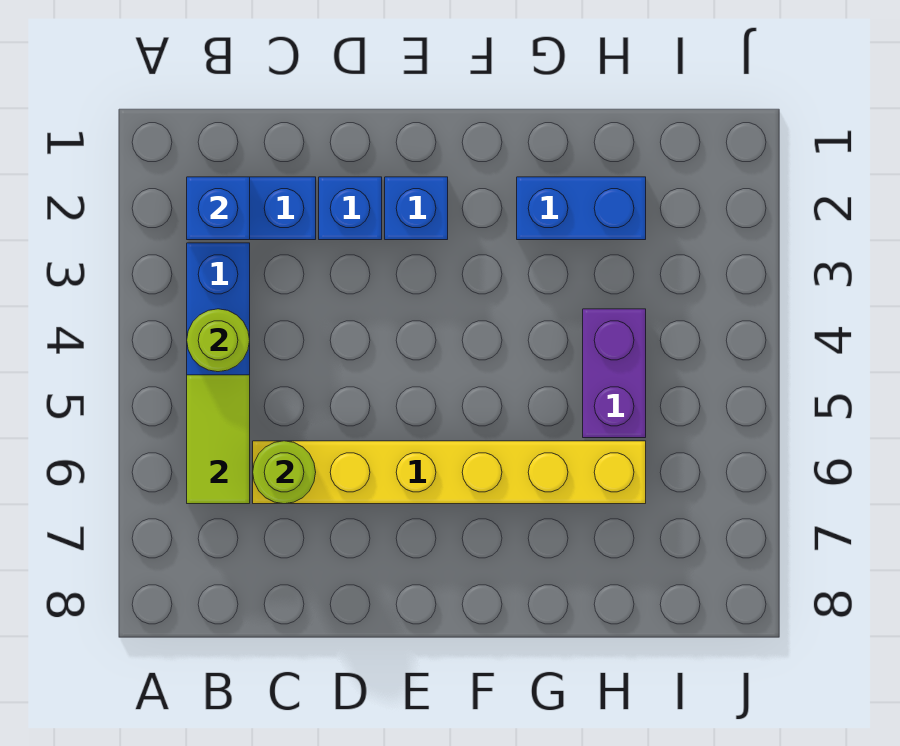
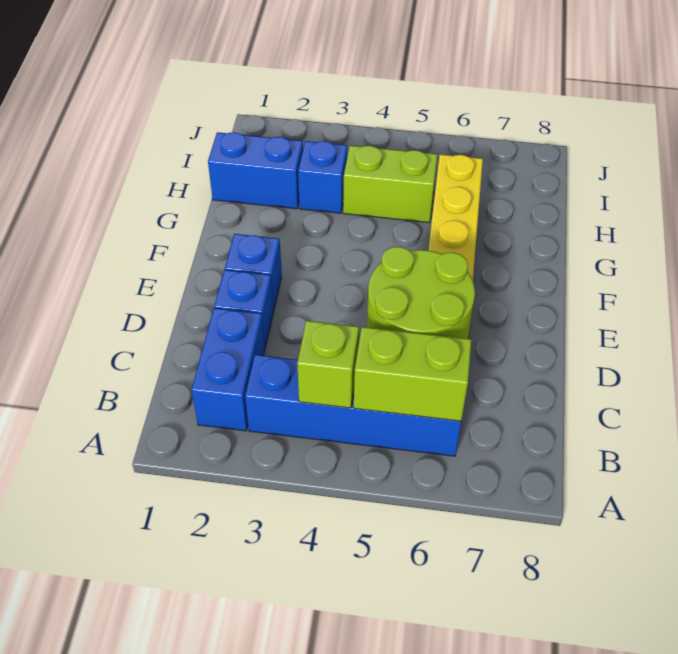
blue brick B2 level 2 -> blue brick H3 level 1
lime round brick B4 level 2 -> lime brick B4 level 2
lime tile B5:B6 level 2 -> lime brick B5:B6 level 2
lime round brick C6 level 2 -> lime round brick C5:D6 level 2
blue brick G2:H2 level 1 -> blue brick H1:H2 level 1
purple brick H4:H5 level 1 -> lime brick H4:H5 level 1

